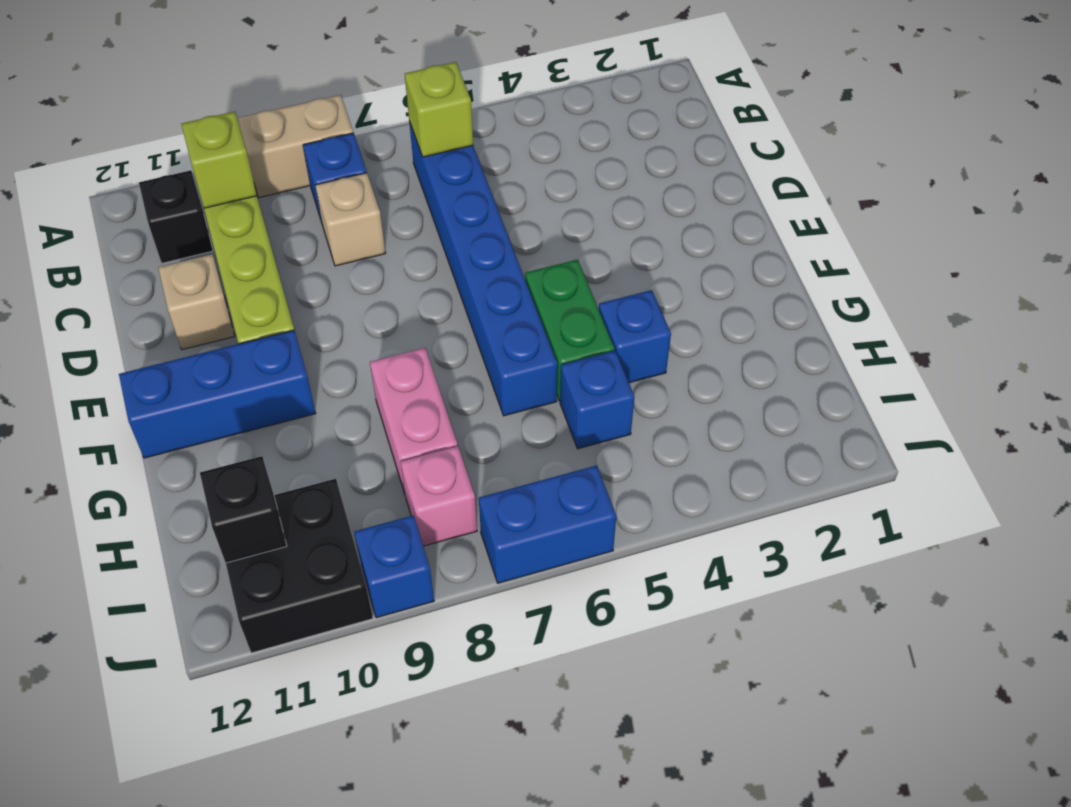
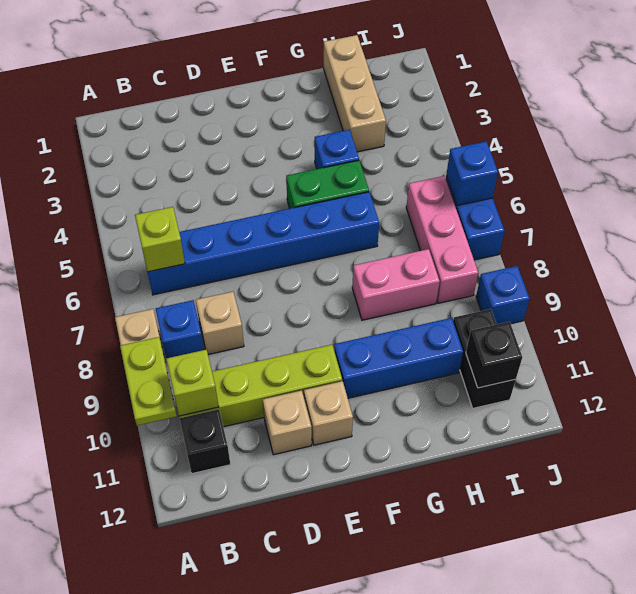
none -> lime plate A9:A10 level 2
none -> tan brick E11 level 1
blue brick F10:F12 level 1 -> blue brick F10:H10 level 1
none -> tan brick H1:H3 level 1
blue brick H5 level 1 -> blue brick J6 level 2
pink brick I8 level 1 -> pink brick I6:I8 level 1
black brick I10:J11 level 1 -> black brick I10:I11 level 1

